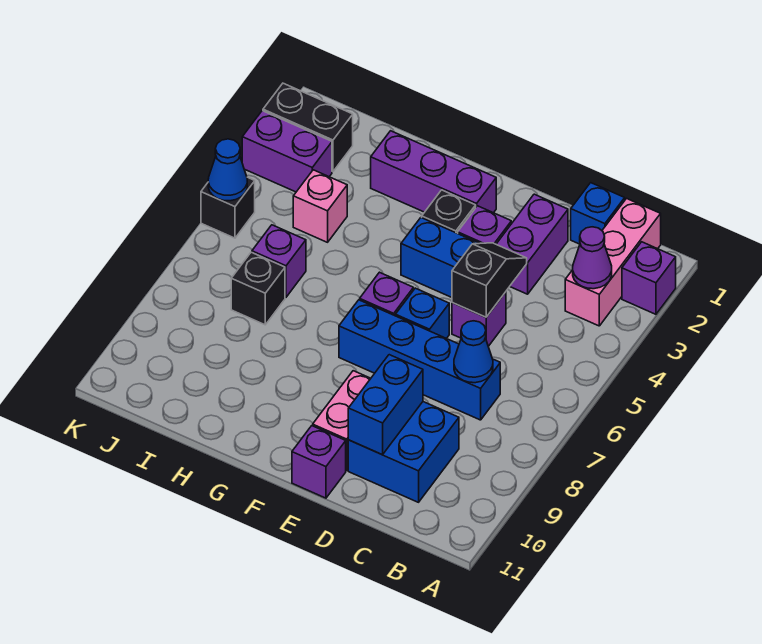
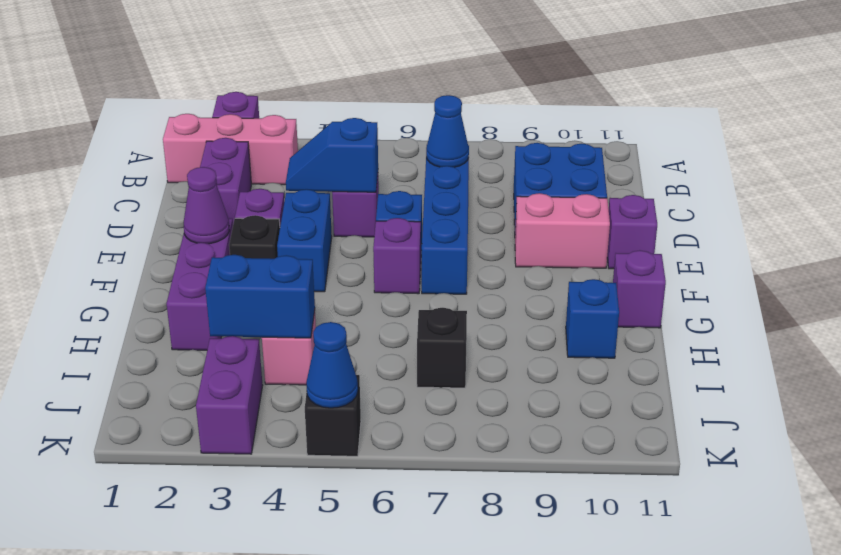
purple cone B3 level 2 -> purple cone F2 level 2
blue brick C1 level 1 -> blue brick H10 level 1
purple brick D2:D3 level 1 -> purple brick C2:D2 level 1
black slope D4:D5 level 2 top 5 -> blue slope D4:D5 level 2 top 5
blue brick D9:D10 level 2 -> blue brick I3:I4 level 2
purple brick I6 level 1 -> purple brick G11 level 1
black brick J2:K2 level 1 -> none

